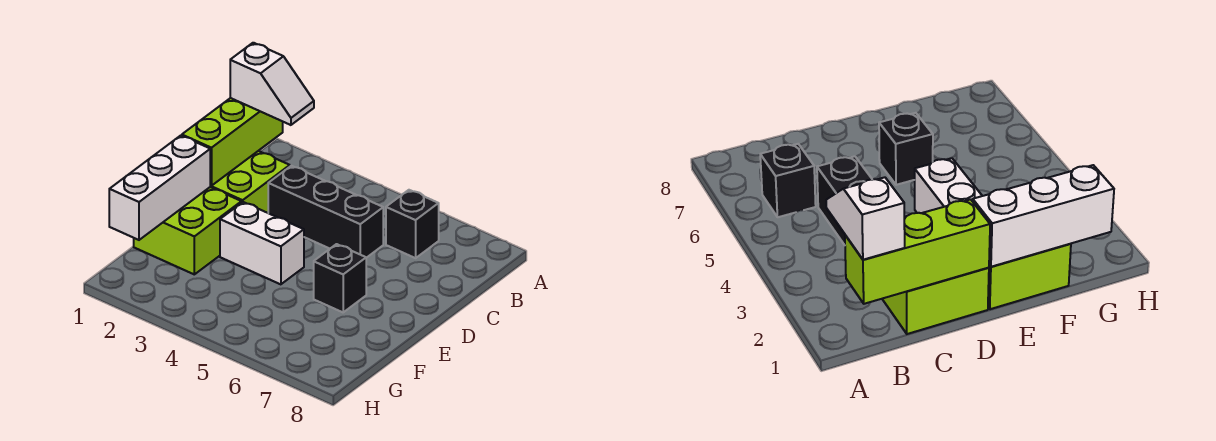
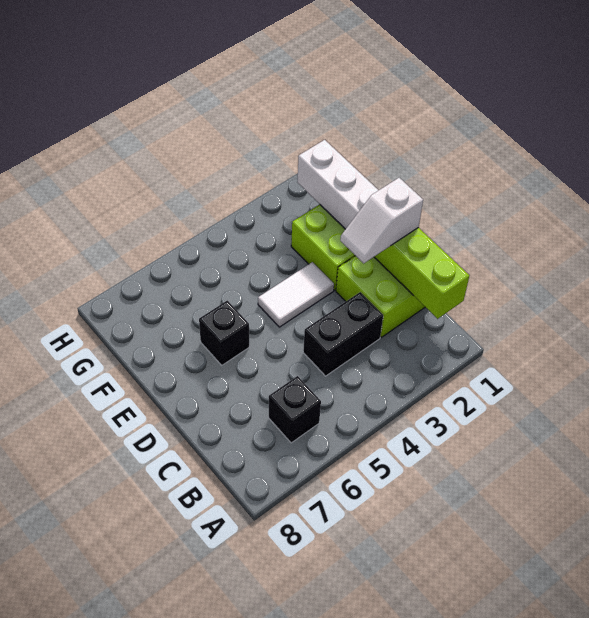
white slope B1:B2 level 3 top 1 -> white slope D1:D2 level 3 top 1
black brick C3:C5 level 1 -> black brick C3:C4 level 1
white brick E3:E4 level 1 -> white tile E3:E4 level 1

